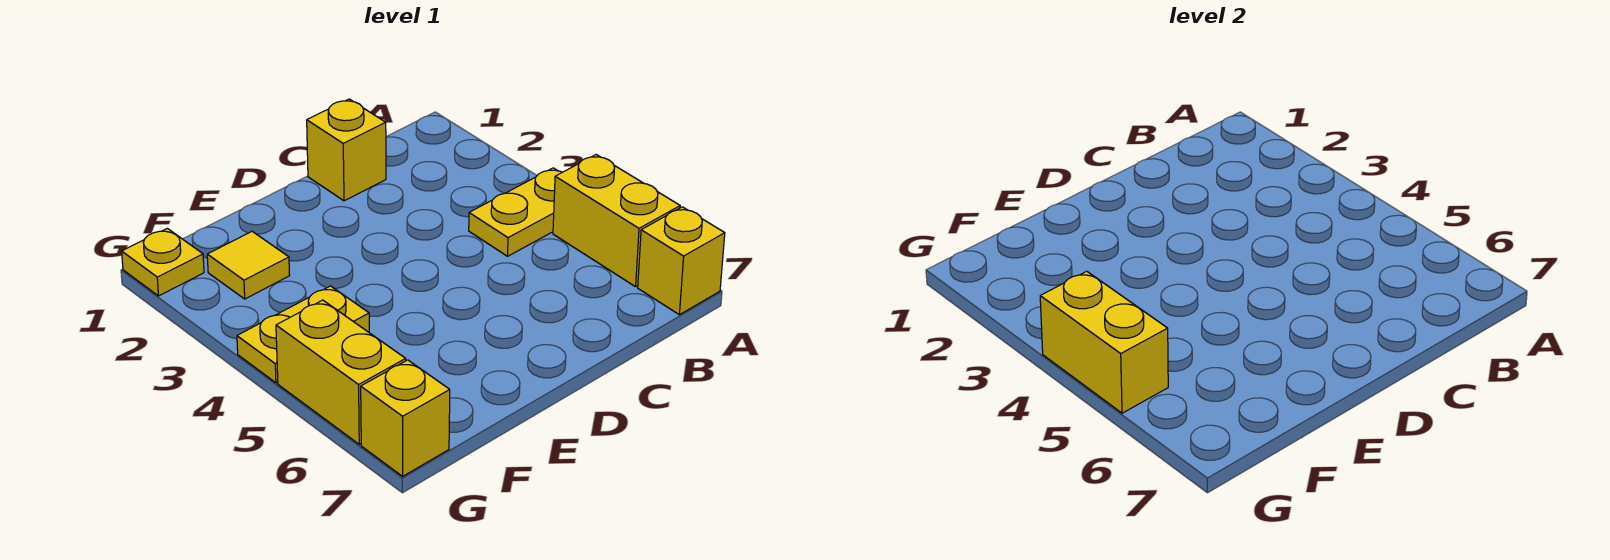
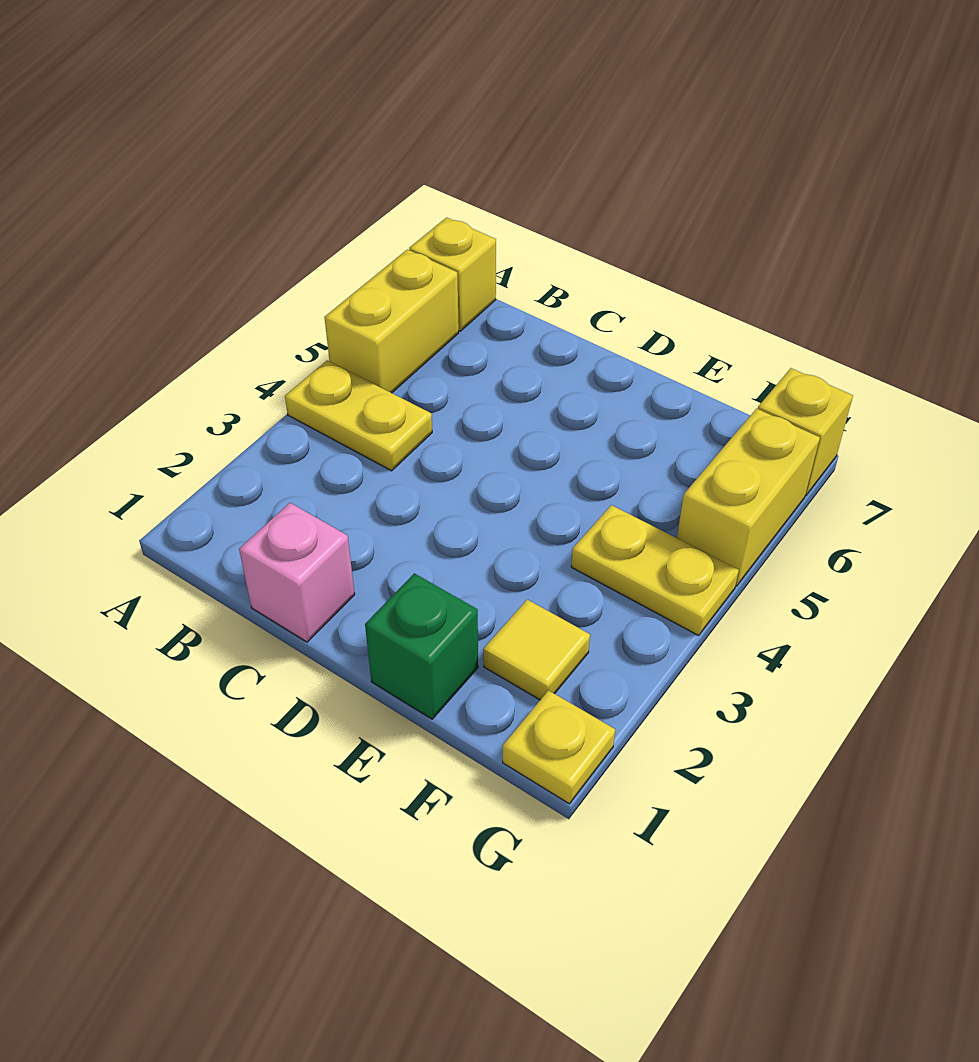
yellow brick C1 level 1 -> pink brick C1 level 1
none -> green brick E1 level 1
yellow brick G4:G5 level 2 -> none

